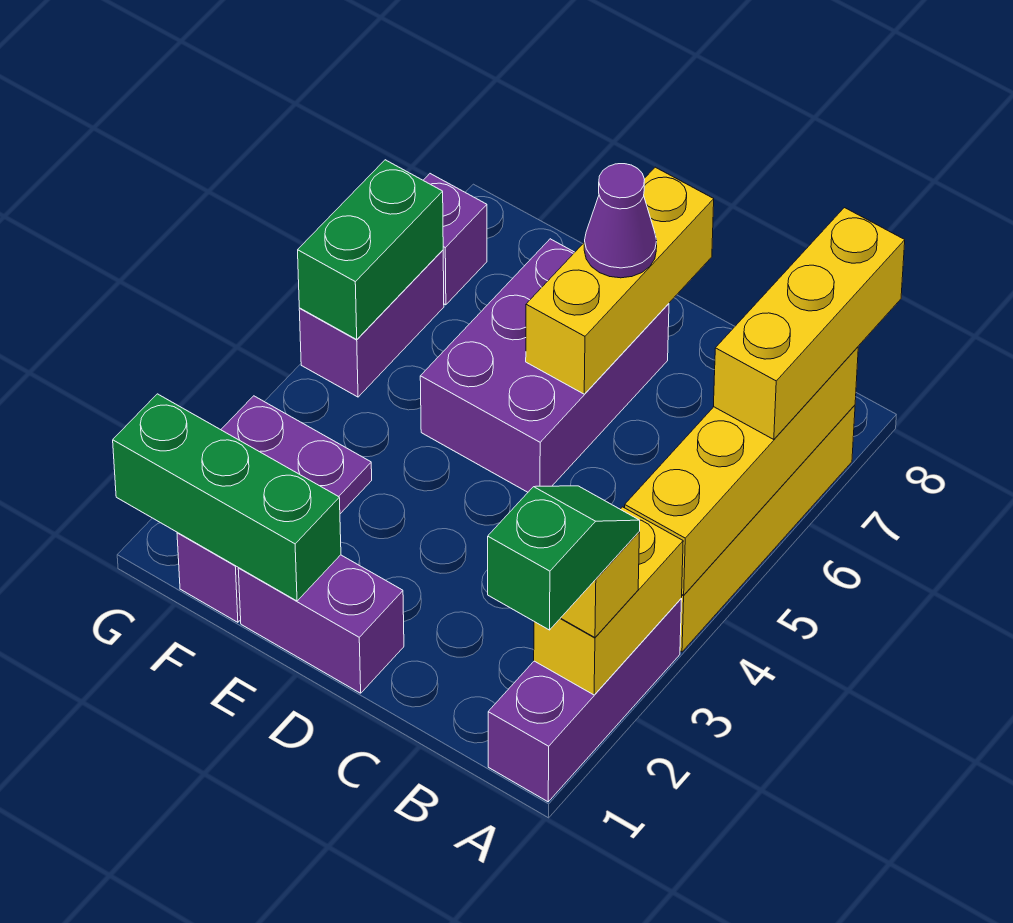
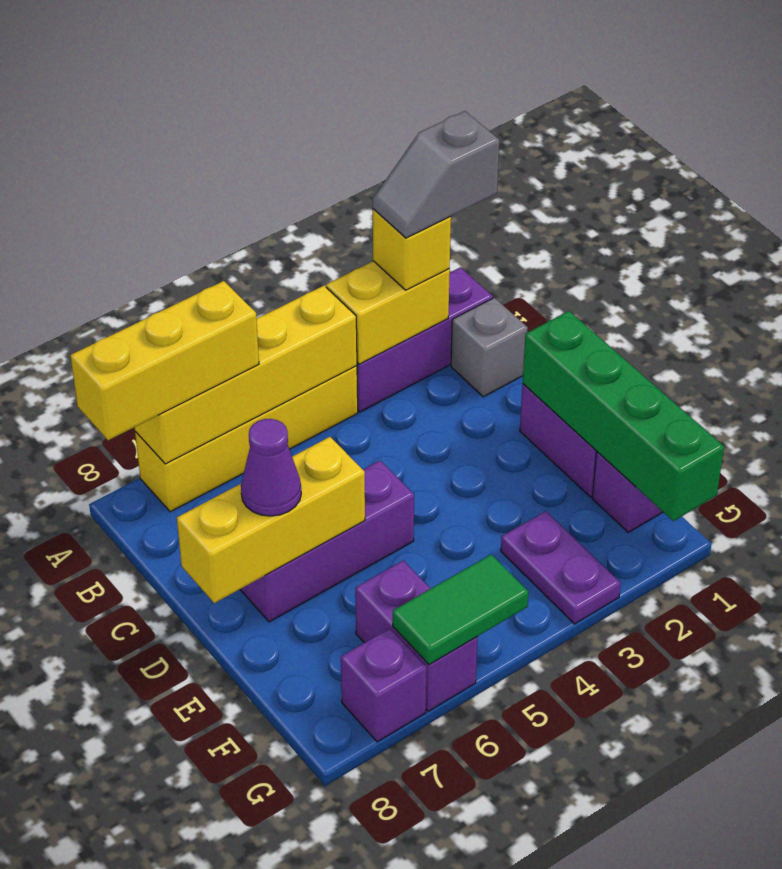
green slope A1:A2 level 4 top 1 -> grey slope A1:A2 level 4 top 1
none -> grey brick B1 level 1
purple brick D5:E7 level 1 -> purple brick D5:D7 level 1
green brick E1:G1 level 2 -> green brick D1:G1 level 2
purple brick G5:G6 level 1 -> purple brick F6:G6 level 1
green brick G5:G6 level 2 -> green tile G5:G6 level 2

